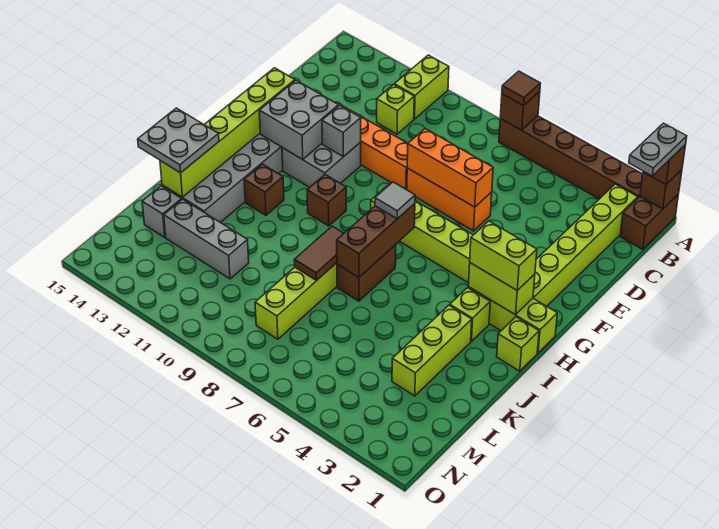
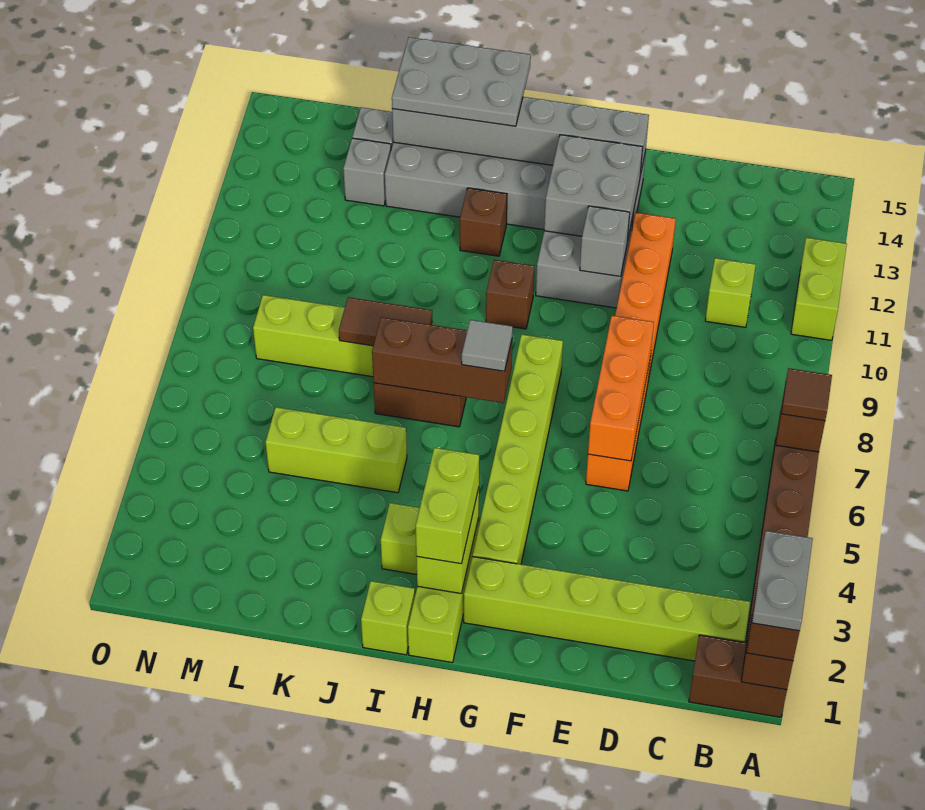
grey plate A1:B1 level 4 -> grey plate A1:A2 level 4
lime brick A11:B11 level 1 -> lime brick A11:A12 level 1
lime brick F14:K14 level 2 -> grey brick F14:K14 level 2
lime brick J3:L3 level 1 -> lime brick J5:L5 level 1
grey plate J14:K15 level 3 -> grey plate I14:K15 level 3
grey brick L11:L13 level 1 -> grey brick L13 level 1

